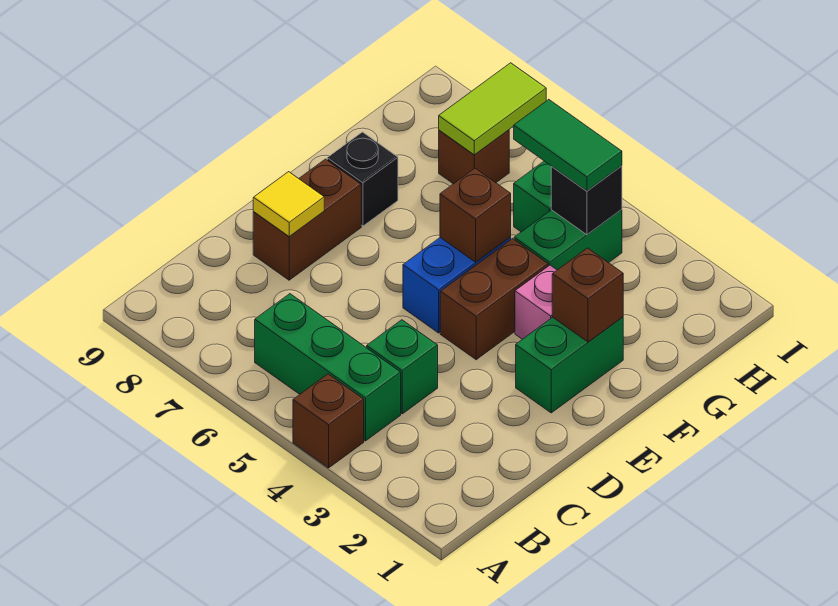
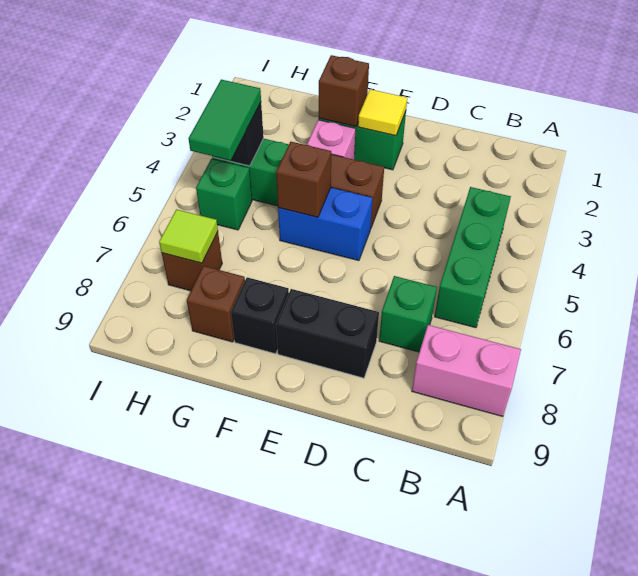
brown brick A4 level 1 -> brown brick G8 level 1
none -> pink brick A8:B8 level 1
green brick C4 level 1 -> green brick C7 level 1
brown brick D8:E8 level 1 -> black brick D8:E8 level 1
yellow tile D8 level 2 -> yellow tile E2 level 2
lime tile H7:I7 level 2 -> lime tile H7 level 2

